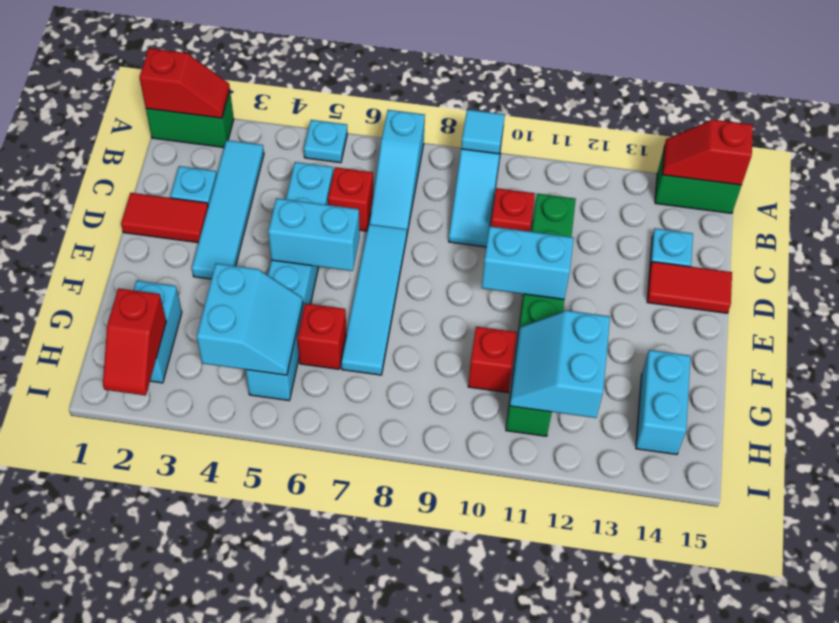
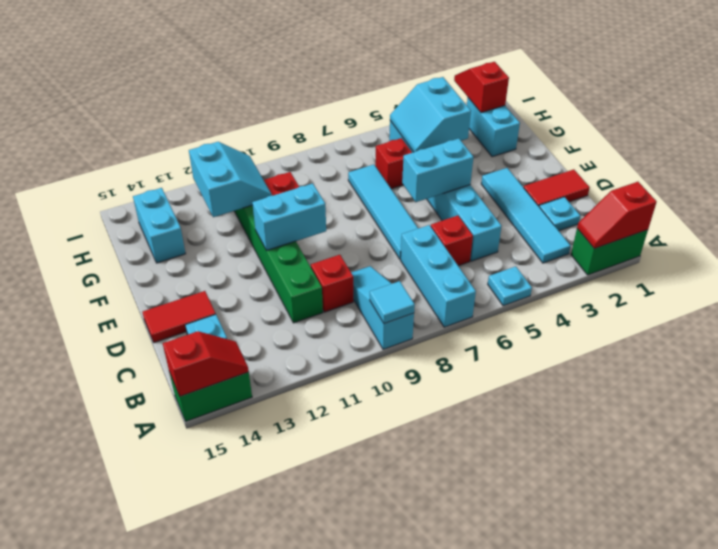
cyan slope A7:C7 level 1 top A -> cyan brick A7:C7 level 1

